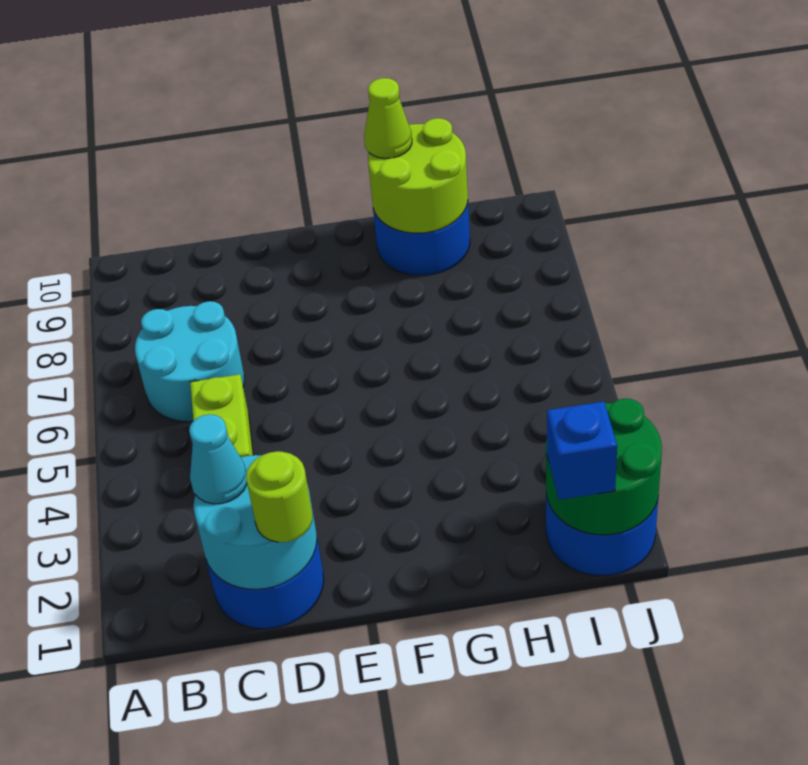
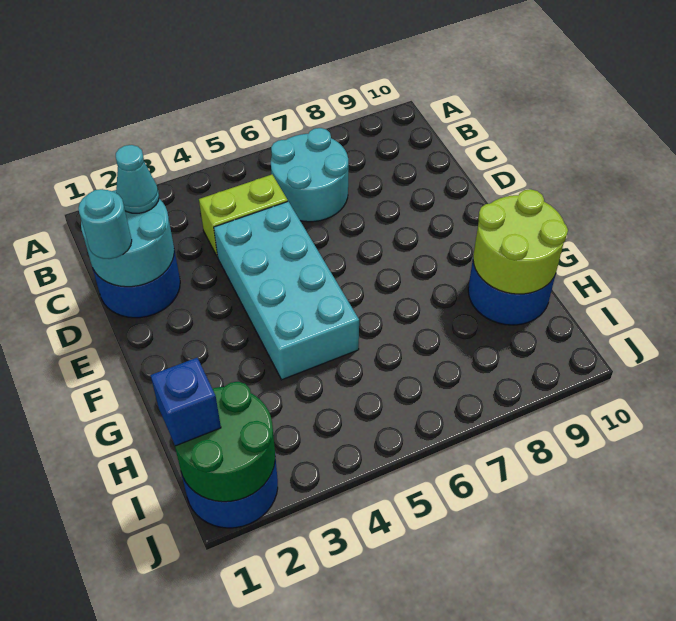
lime round brick D1 level 3 -> cyan round brick D1 level 3
none -> cyan brick D4:G5 level 1
lime cone G10 level 3 -> none

